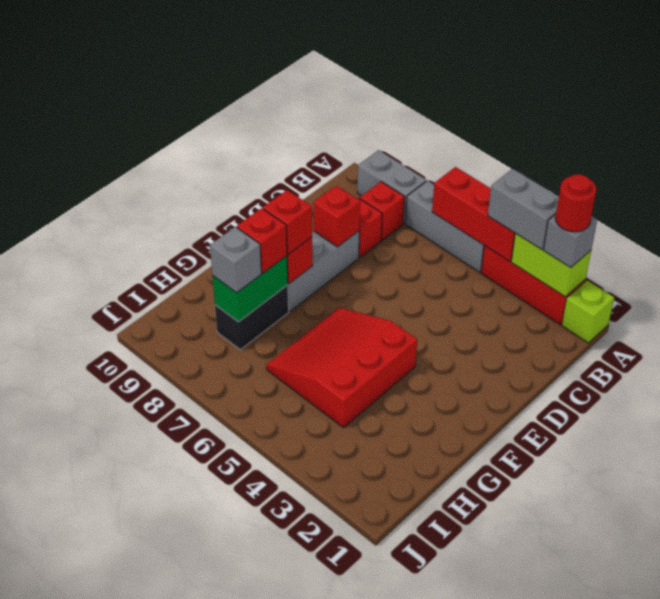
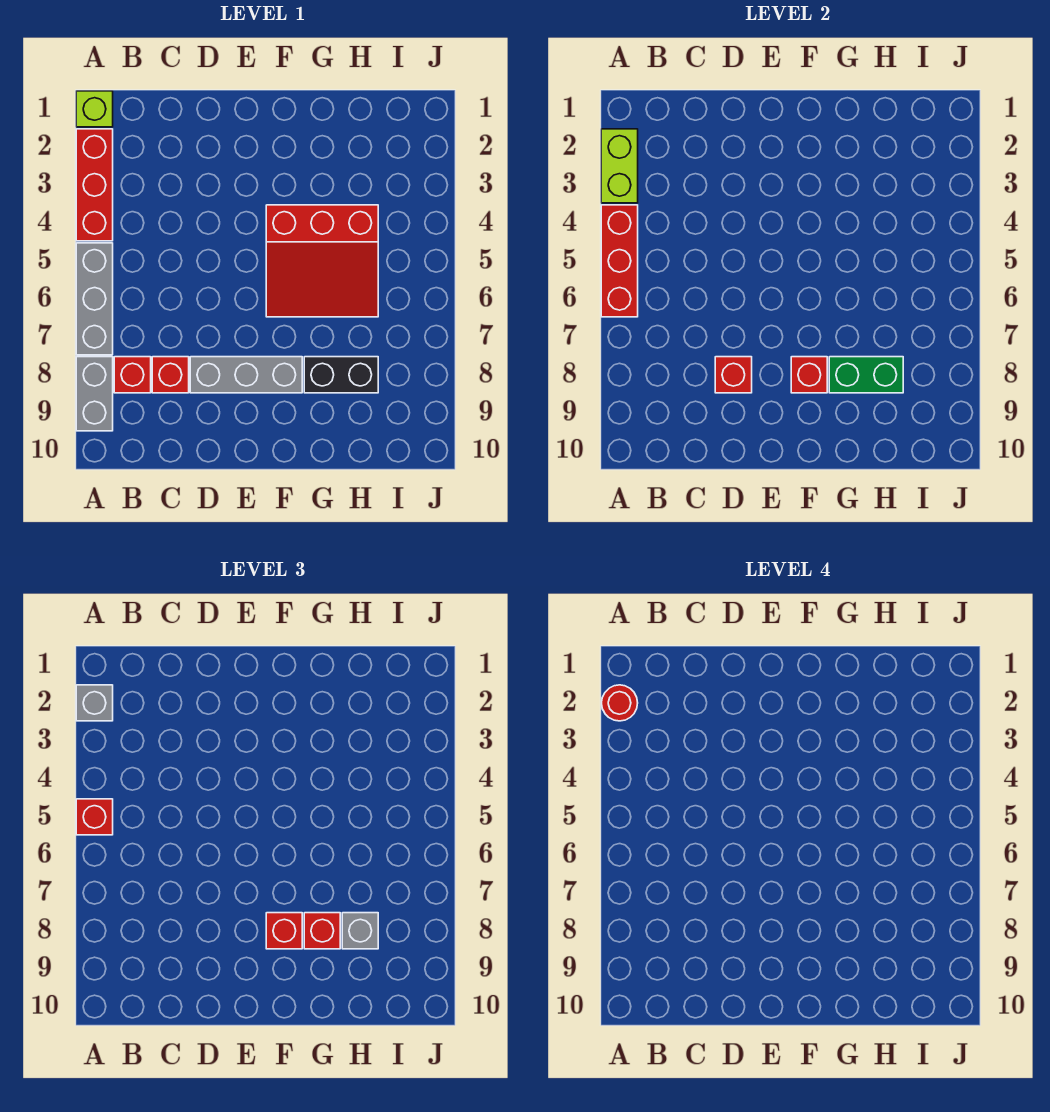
grey brick A3:A4 level 3 -> none
none -> red brick A5 level 3

